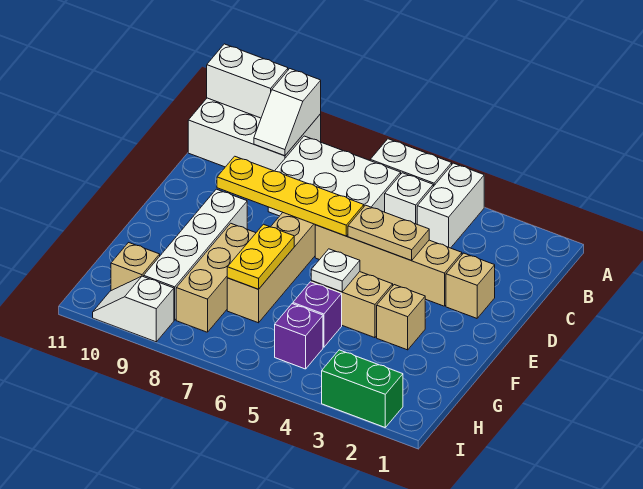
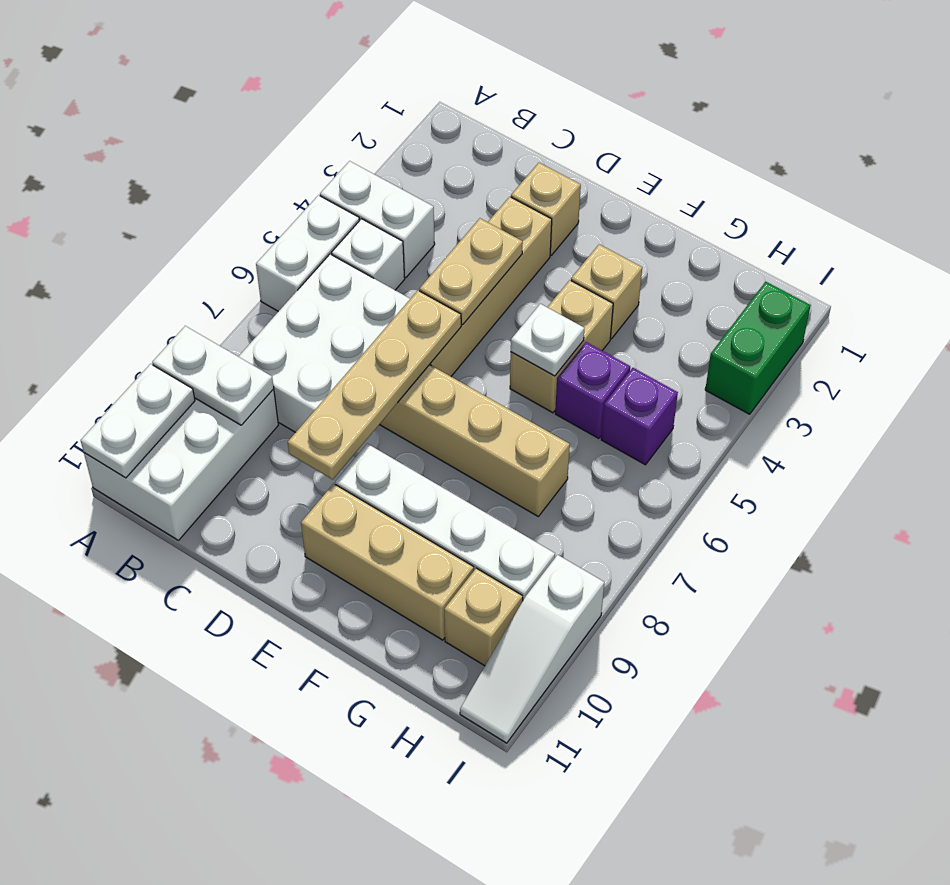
white slope A9:B9 level 2 top A -> white plate A9:B9 level 2
white brick A10:A11 level 2 -> white plate A10:A11 level 2
yellow plate D6:D9 level 2 -> tan plate D6:D9 level 2
yellow plate F7:G7 level 2 -> none
tan brick F8:H8 level 1 -> tan brick E10:G10 level 1
white slope I9:I10 level 1 top 9 -> white slope I9:I11 level 1 top 9

